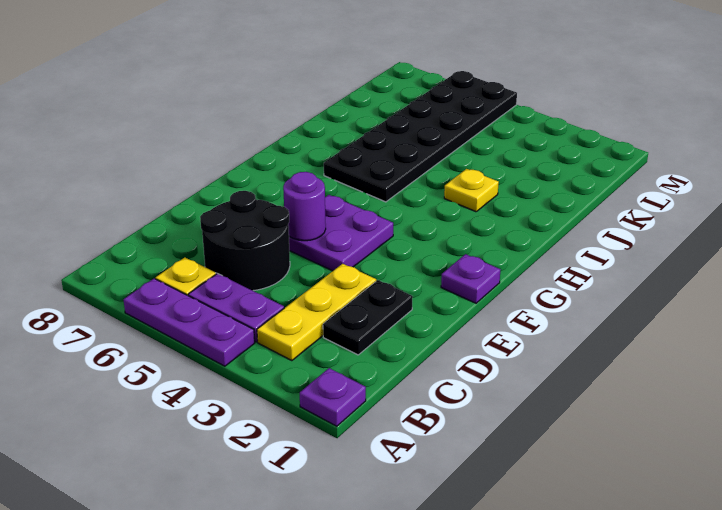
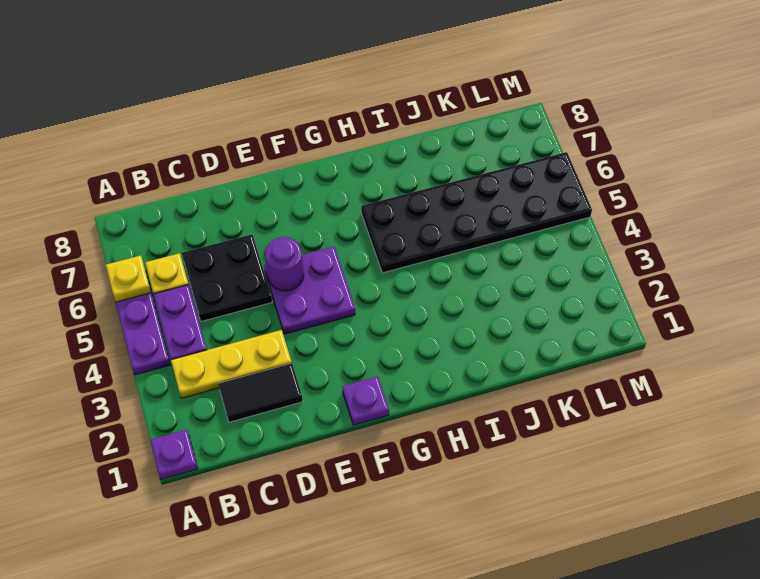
black plate C2:D2 level 1 -> black tile C2:D2 level 1
black round brick C5:D6 level 1 -> black plate C5:D6 level 1
yellow plate I3 level 1 -> yellow plate A6 level 2

